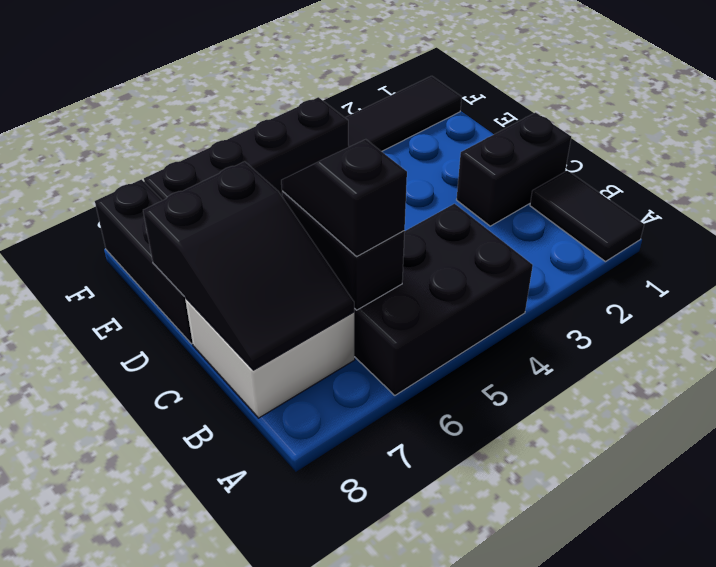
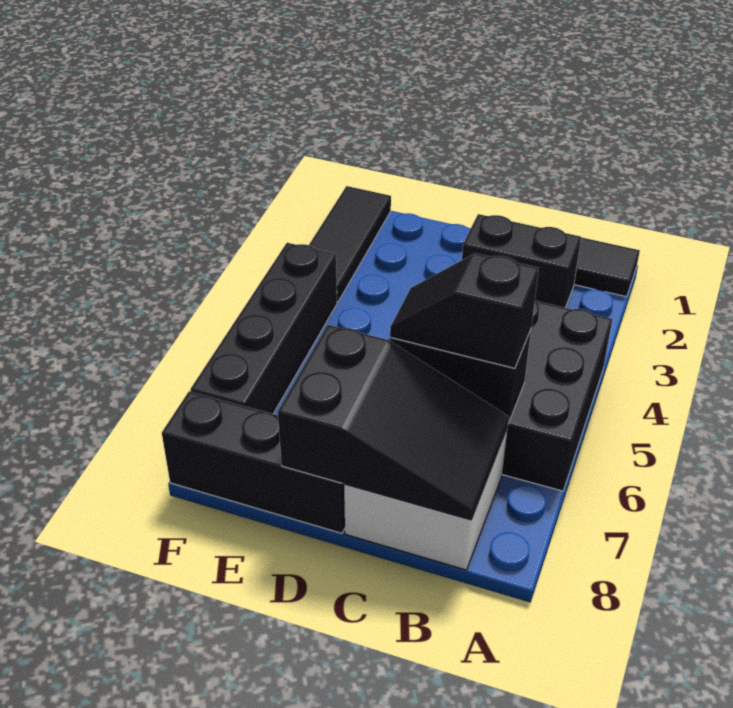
black brick C1:C2 level 1 -> black brick B2:C2 level 1

